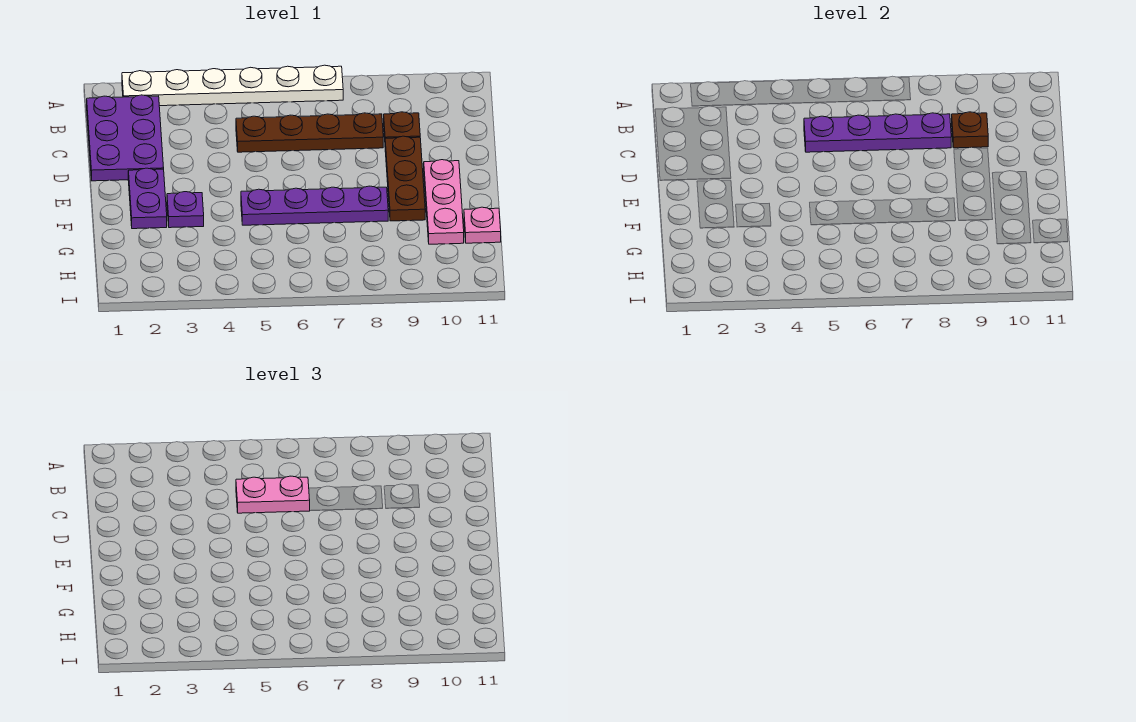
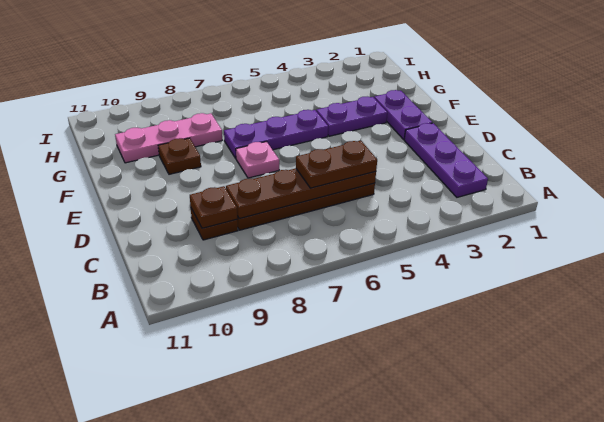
white plate A2:A7 level 1 -> none
purple plate B1:D2 level 1 -> purple plate B2:D2 level 1
purple plate C5:C8 level 2 -> brown plate C5:C8 level 2
pink plate C5:C6 level 3 -> brown plate C5:C6 level 3
brown plate D9:F9 level 1 -> brown plate F9 level 1
pink plate E10:G10 level 1 -> pink plate G8:G10 level 1
purple plate F3 level 1 -> purple plate F3:F4 level 1
purple plate F5:F8 level 1 -> purple plate F5:F7 level 1
pink plate G11 level 1 -> pink plate E7 level 1

